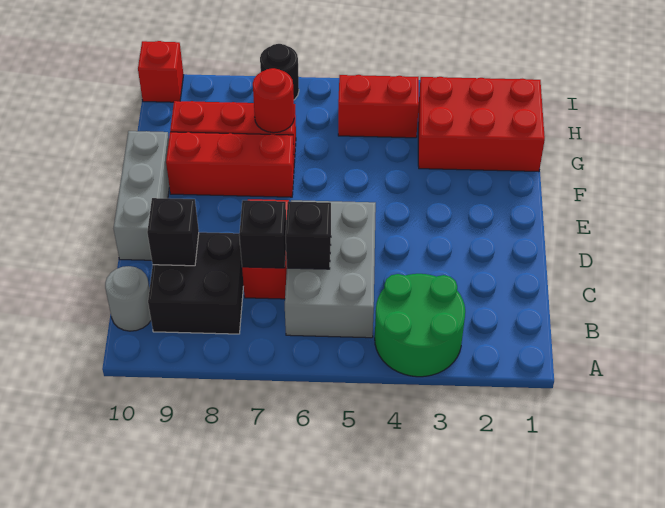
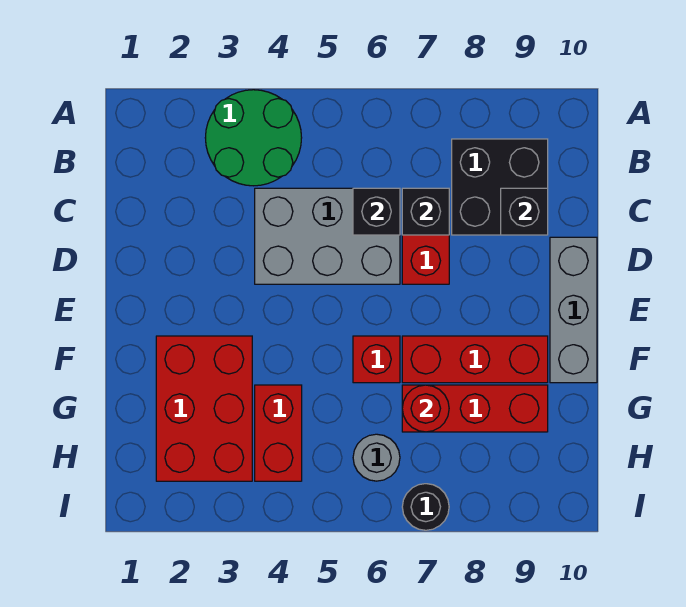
grey brick B5:D6 level 1 -> grey brick C4:D6 level 1
grey round brick B10 level 1 -> grey round brick H6 level 1
red brick G1:H3 level 1 -> red brick F2:H3 level 1
red brick H4:H5 level 1 -> red brick G4:H4 level 1
red brick I10 level 1 -> red brick F6 level 1

